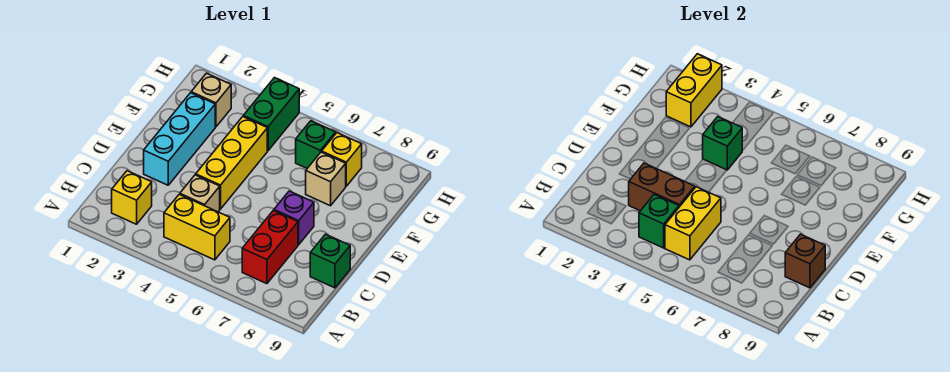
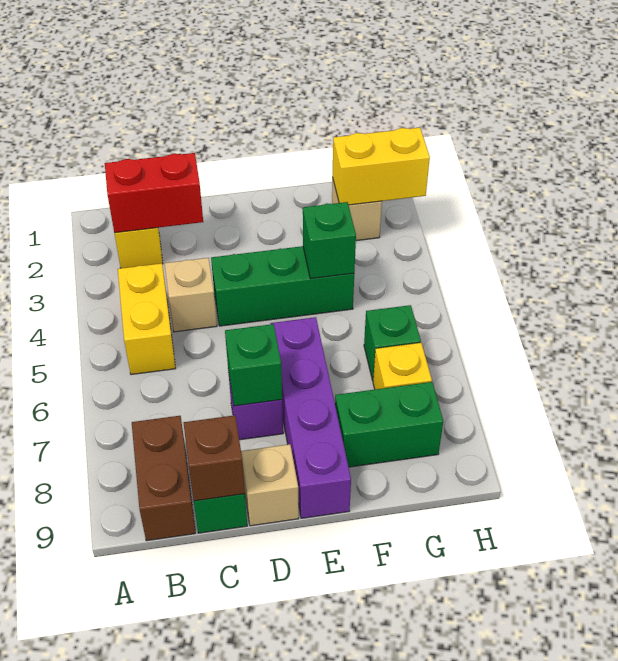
green brick B4 level 2 -> green brick D7 level 2
yellow brick B5:C5 level 2 -> none
red brick B7:C7 level 1 -> red brick B2:C2 level 2
brown brick C3:C4 level 2 -> brown brick B8:B9 level 1
cyan brick D2:F2 level 1 -> none
yellow brick D4:F4 level 1 -> green brick D4:F4 level 1
none -> purple brick E6:E9 level 1
tan brick F7 level 1 -> tan brick D9 level 1
green brick G4:H4 level 1 -> green brick F8:G8 level 1

